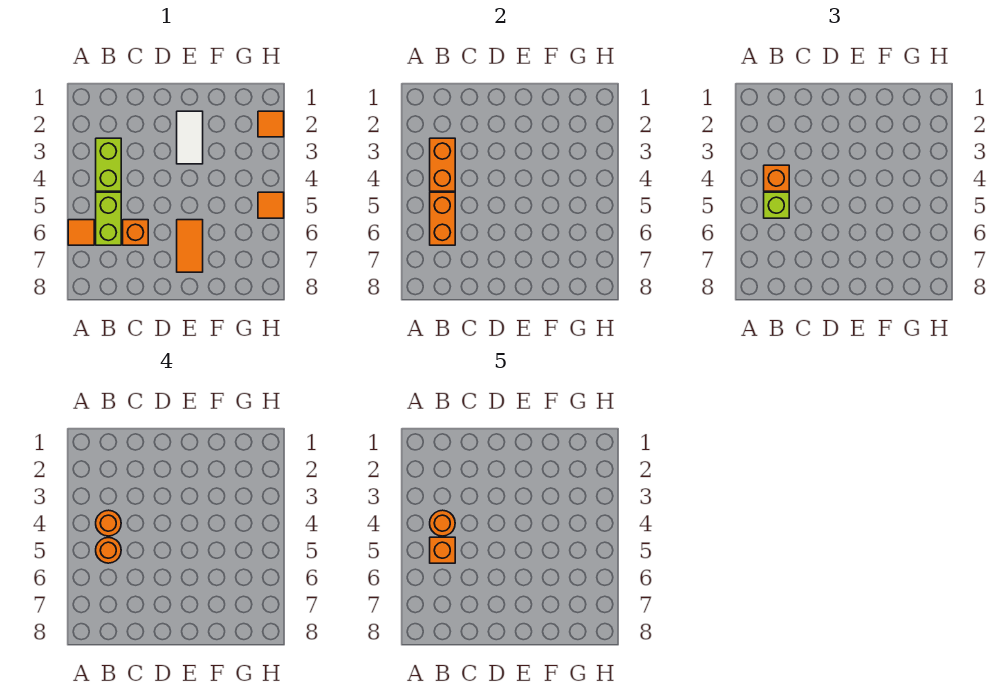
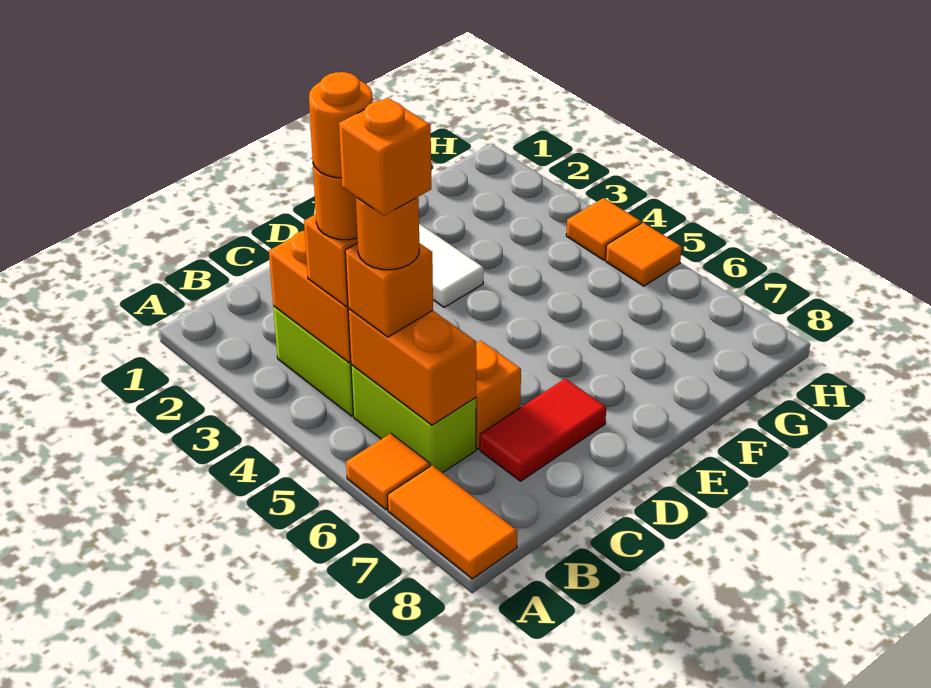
lime brick B5 level 3 -> orange brick B5 level 3
none -> red tile C7:D7 level 1
orange tile E6:E7 level 1 -> orange tile A7:A8 level 1
orange tile H2 level 1 -> orange tile H4 level 1

